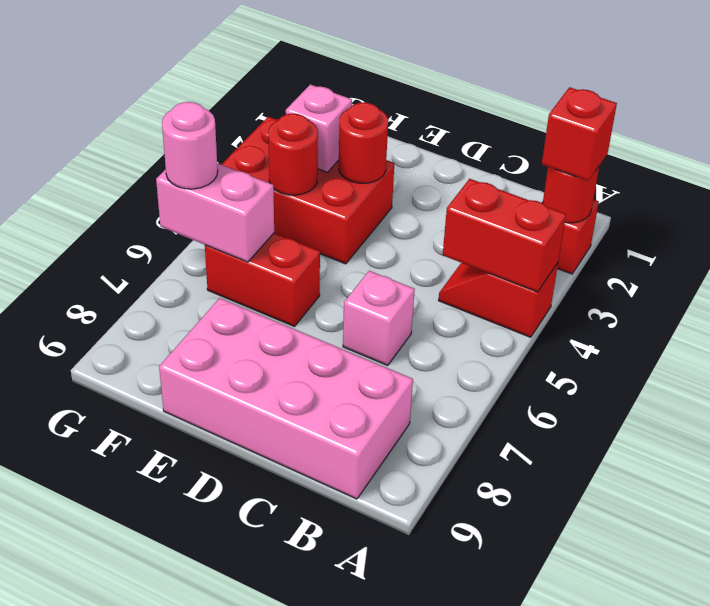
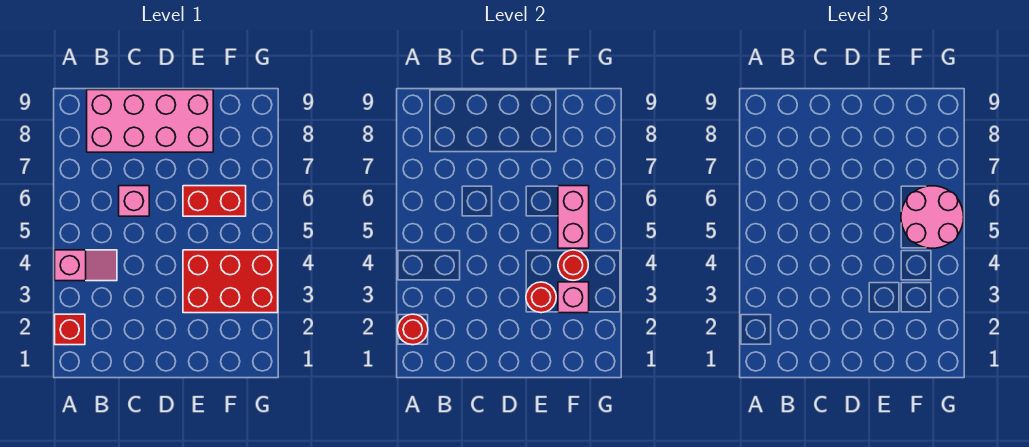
red brick A2 level 3 -> none
red slope A4:B4 level 1 top A -> pink slope A4:B4 level 1 top A
red brick A4:B4 level 2 -> none
pink brick F6:G6 level 2 -> pink brick F5:F6 level 2
pink round brick G6 level 3 -> pink round brick F5:G6 level 3

